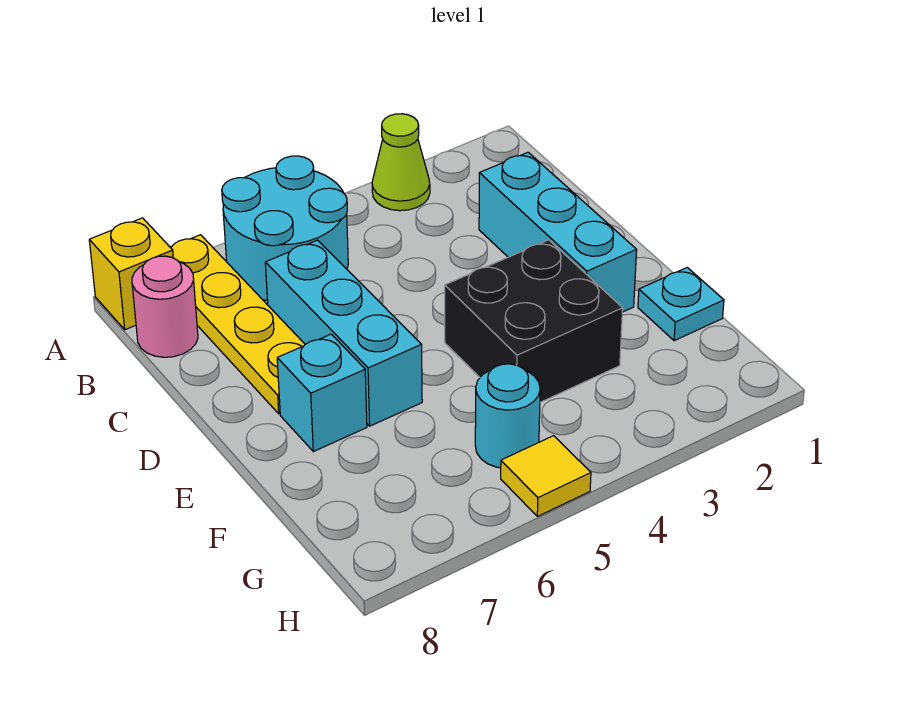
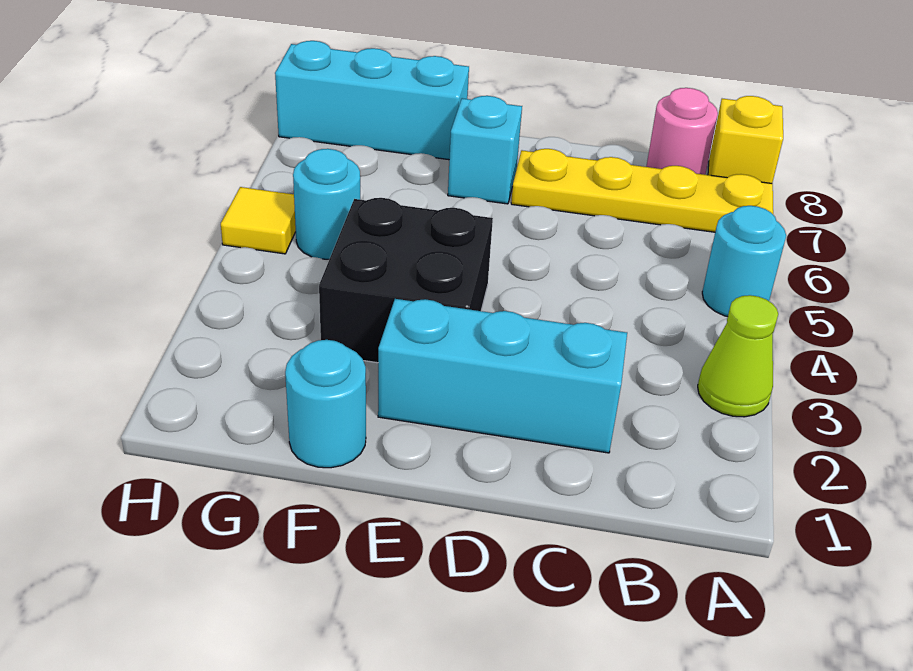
cyan round brick A5:B6 level 1 -> cyan round brick A5 level 1
cyan brick C6:E6 level 1 -> cyan brick F8:H8 level 1
cyan plate F1 level 1 -> cyan round brick F1 level 1

